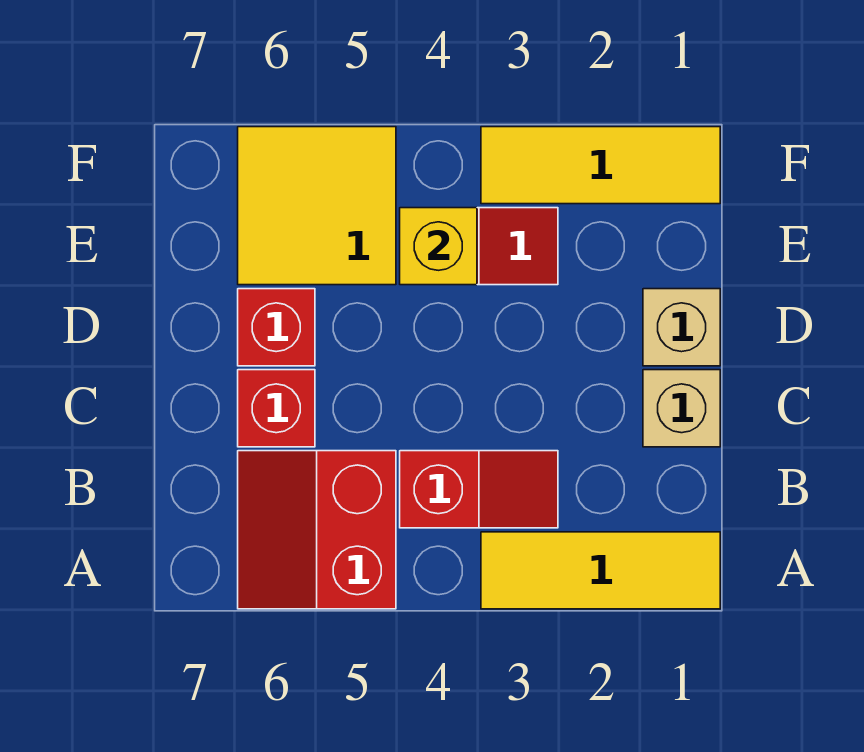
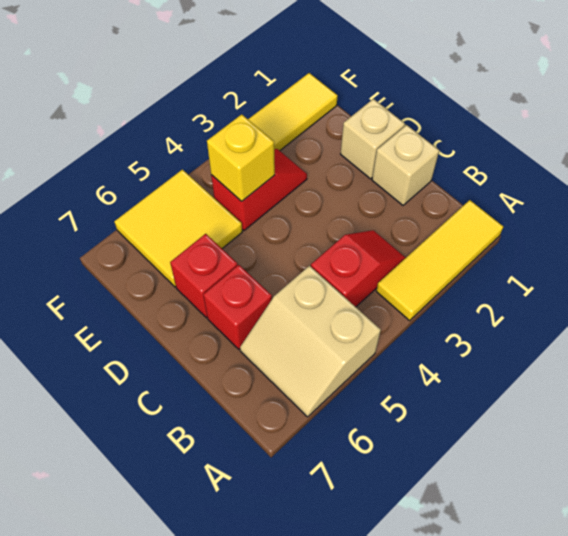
red slope A5:B6 level 1 top 5 -> tan slope A5:B6 level 1 top 5

